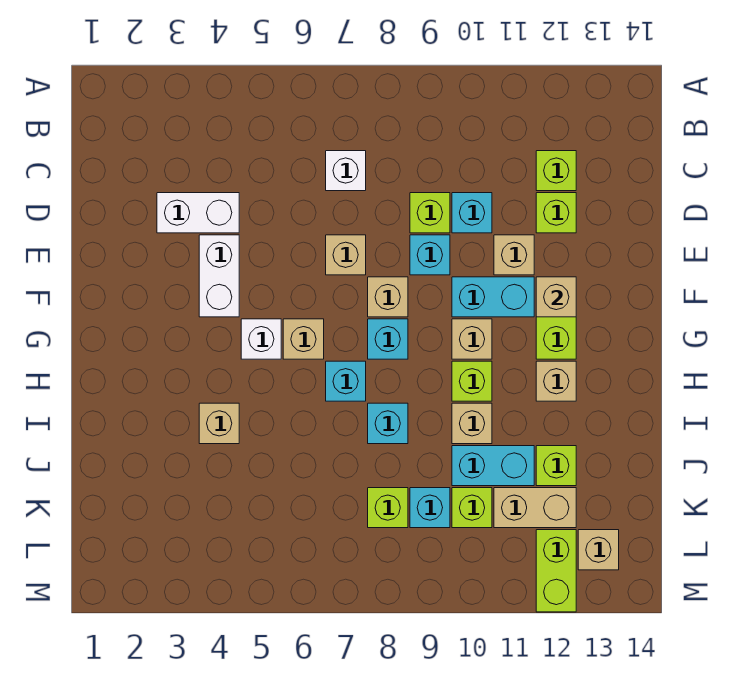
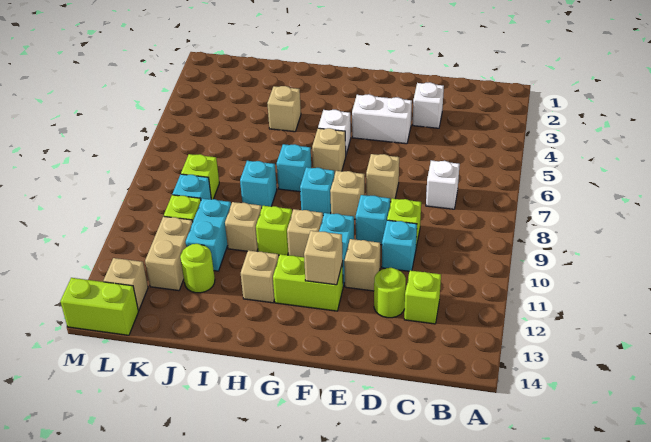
white brick D3:D4 level 1 -> white brick D3 level 1
lime brick D12 level 1 -> lime round brick D12 level 1
lime brick J12 level 1 -> lime round brick J12 level 1
lime brick L12:M12 level 1 -> lime brick L14:M14 level 1

